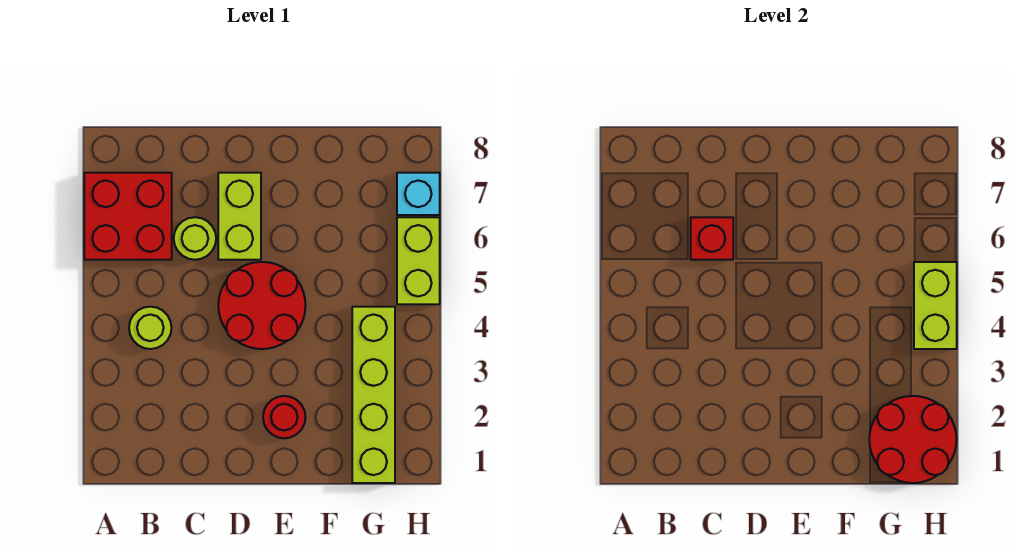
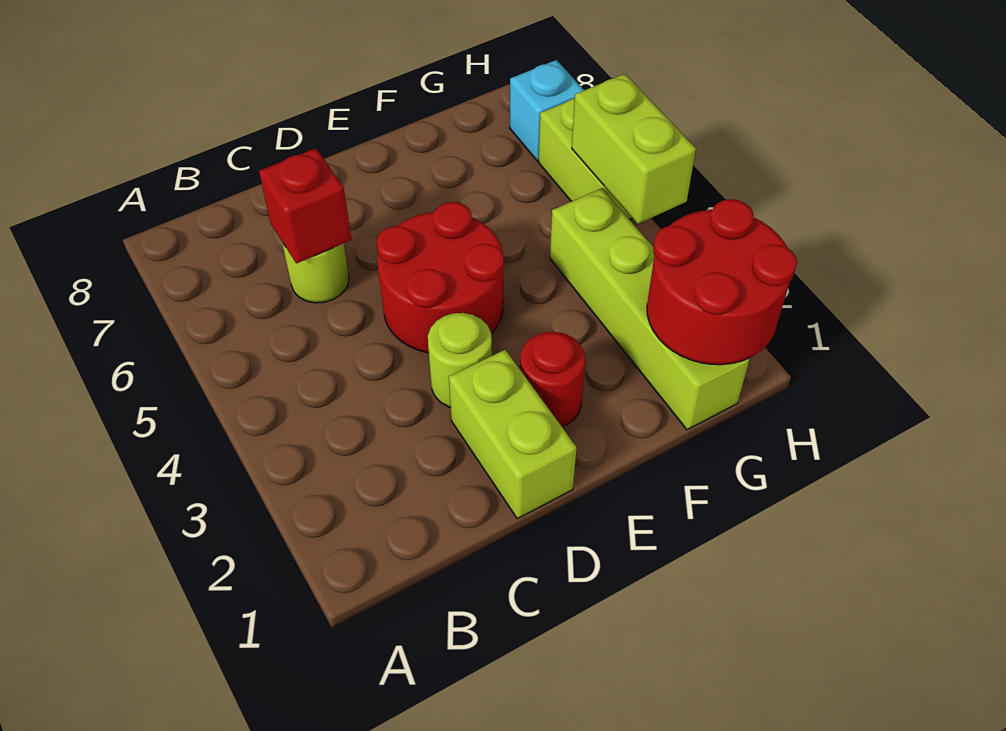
red brick A6:B7 level 1 -> none
lime round brick B4 level 1 -> lime round brick D3 level 1
lime brick D6:D7 level 1 -> lime brick D1:D2 level 1

